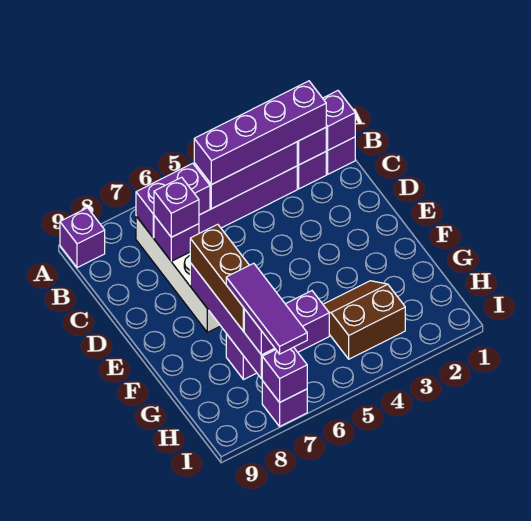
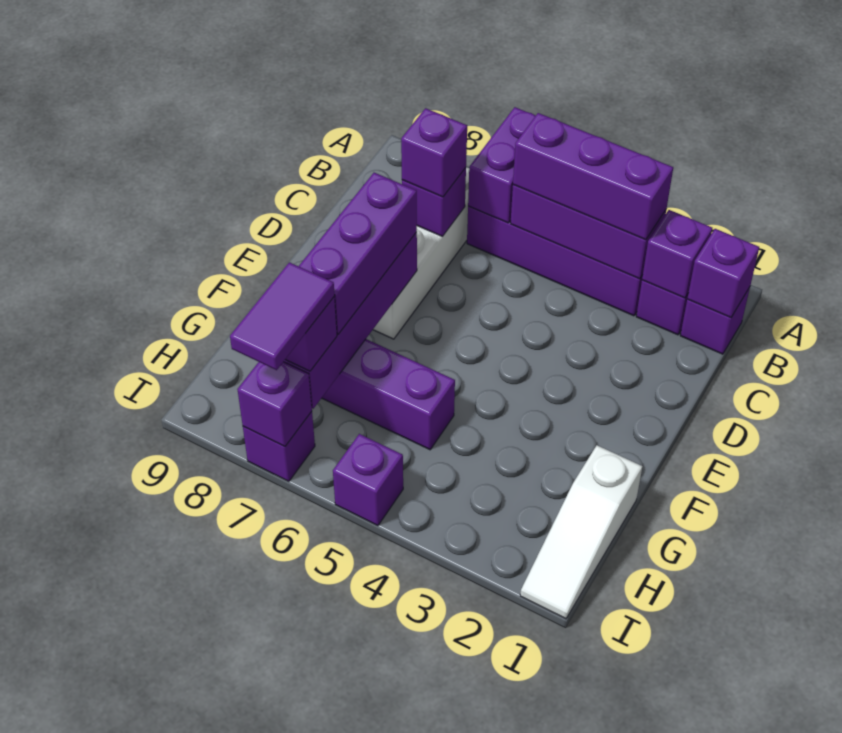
purple brick A9 level 1 -> purple brick I5 level 1
purple brick B2:B5 level 3 -> purple brick B3:B5 level 3
purple brick B6:B7 level 2 -> purple brick A6:B6 level 2
brown brick E7:G7 level 3 -> purple brick E7:G7 level 3
none -> white slope G1:I1 level 1 top G
brown slope G3:H4 level 1 top H -> none
purple tile G7:I7 level 4 -> purple tile H7:I7 level 4

